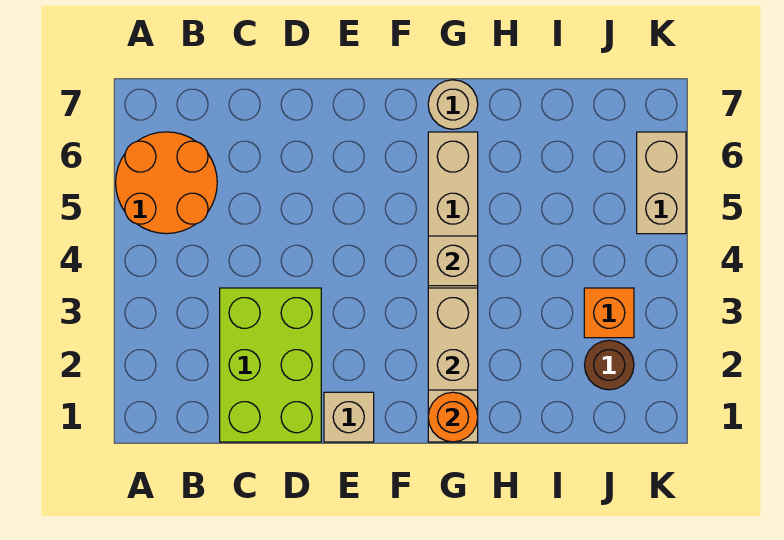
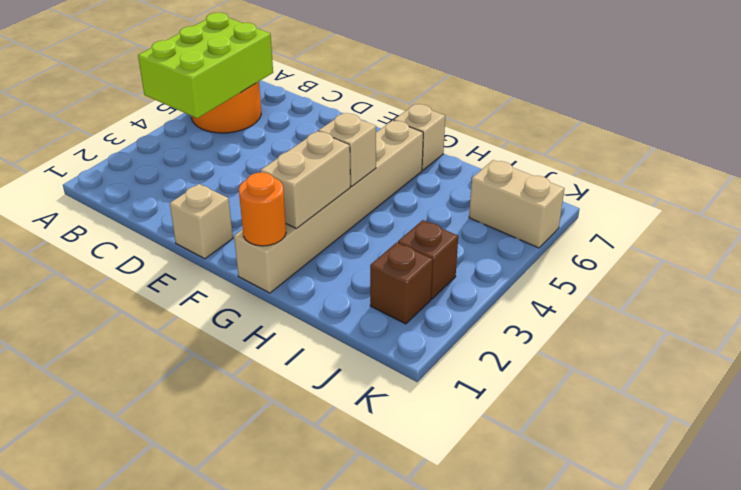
lime brick C1:D3 level 1 -> lime brick A4:B6 level 2
tan round brick G7 level 1 -> tan brick G7 level 1
brown round brick J2 level 1 -> brown brick J2 level 1
orange brick J3 level 1 -> brown brick J3 level 1
tan brick K5:K6 level 1 -> tan brick J6:K6 level 1

